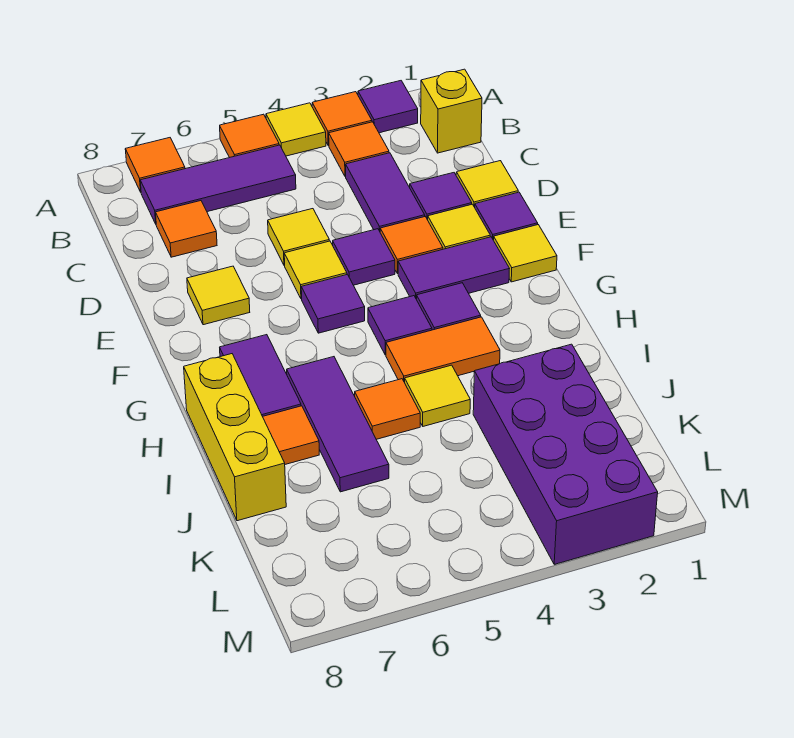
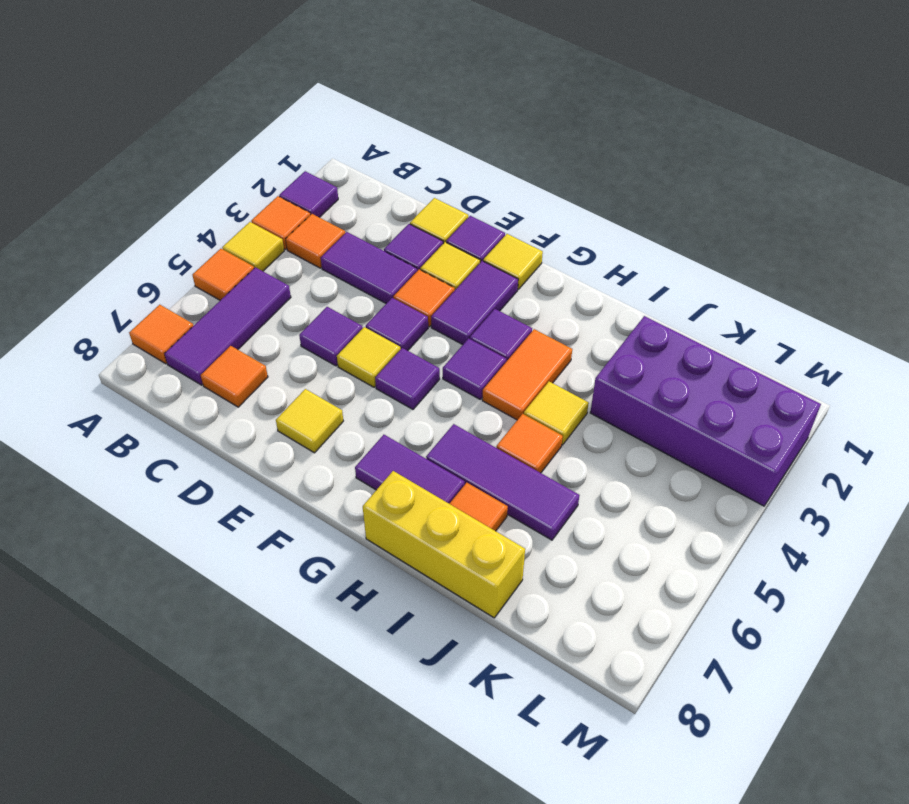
yellow brick B1 level 1 -> none
yellow tile D5 level 1 -> purple tile D5 level 1

